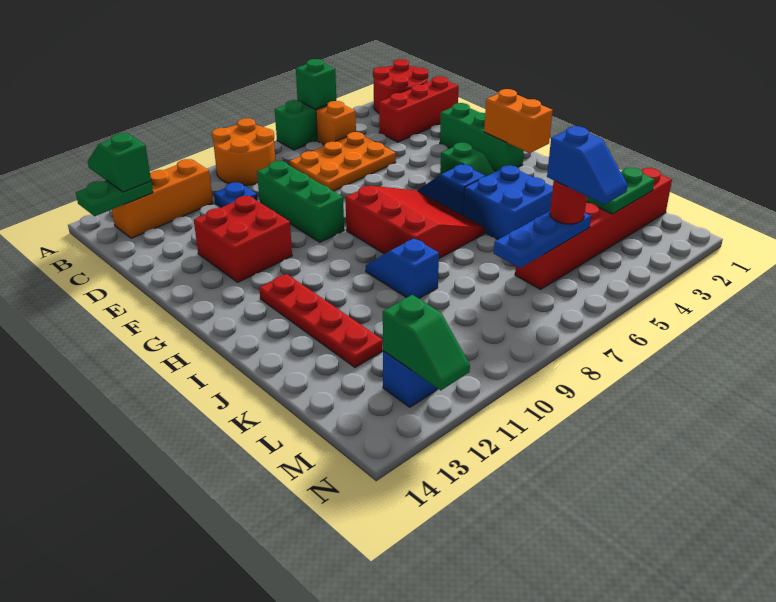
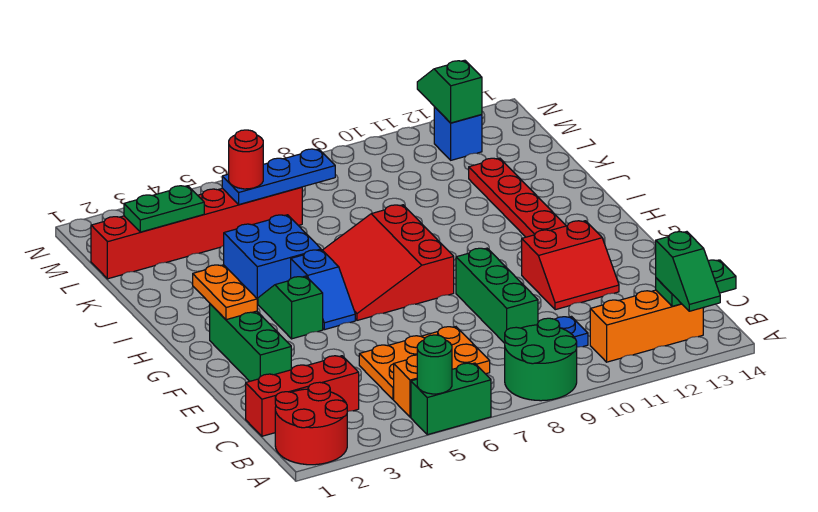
green brick A5 level 2 -> green round brick A5 level 2
orange round brick A8:B9 level 1 -> green round brick A8:B9 level 1
red brick E11:F12 level 1 -> red slope E11:F12 level 1 top F
orange brick G2:H2 level 2 -> orange plate G2:H2 level 2
blue slope I9:J9 level 1 top J -> none
blue slope L5:M5 level 4 top L -> none

